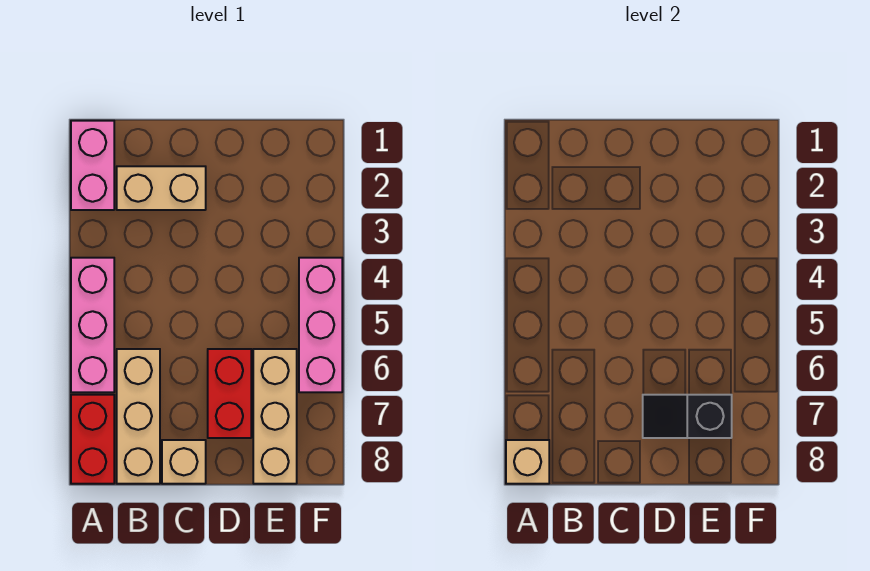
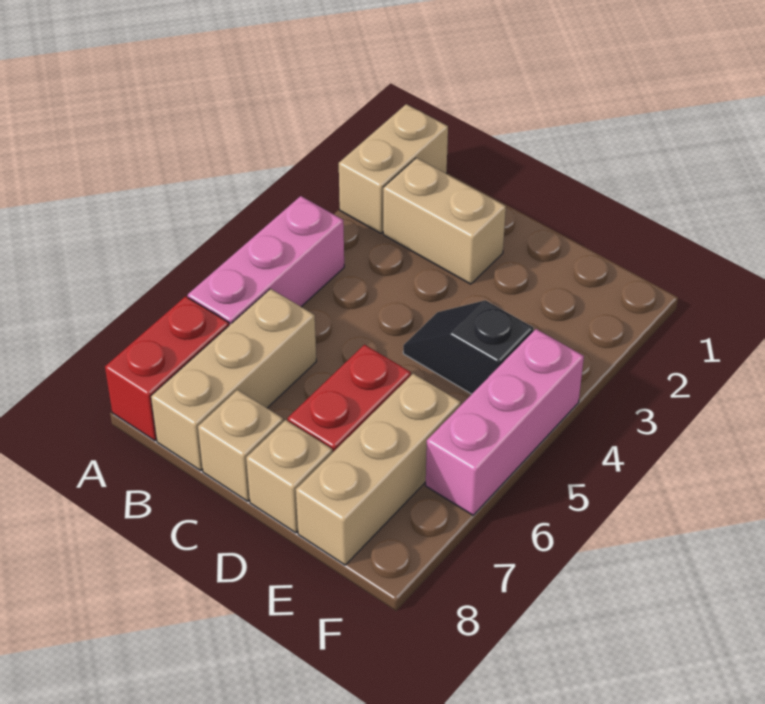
pink brick A1:A2 level 1 -> tan brick A1:A2 level 1
tan brick A8 level 2 -> tan brick D8 level 1
black slope D7:E7 level 2 top E -> black slope D4:E4 level 1 top E

